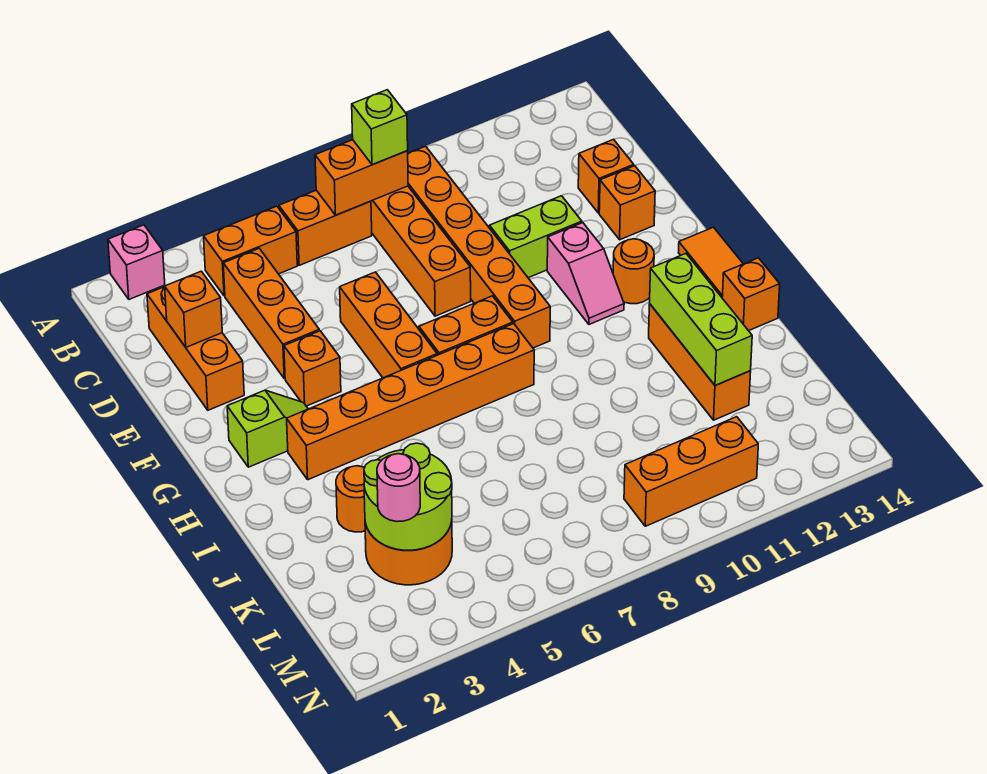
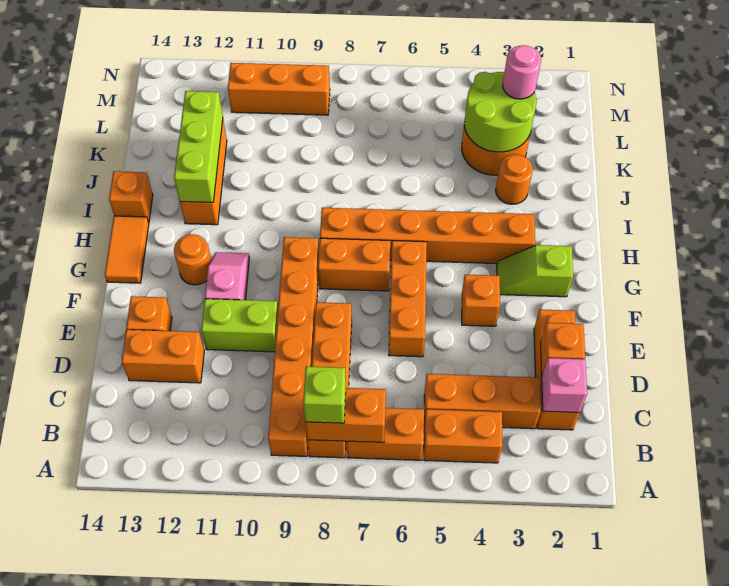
pink brick A2 level 1 -> pink brick C2 level 2
orange brick C4:E4 level 1 -> orange brick C3:C5 level 1
orange brick D13 level 1 -> orange brick D12:D13 level 1

